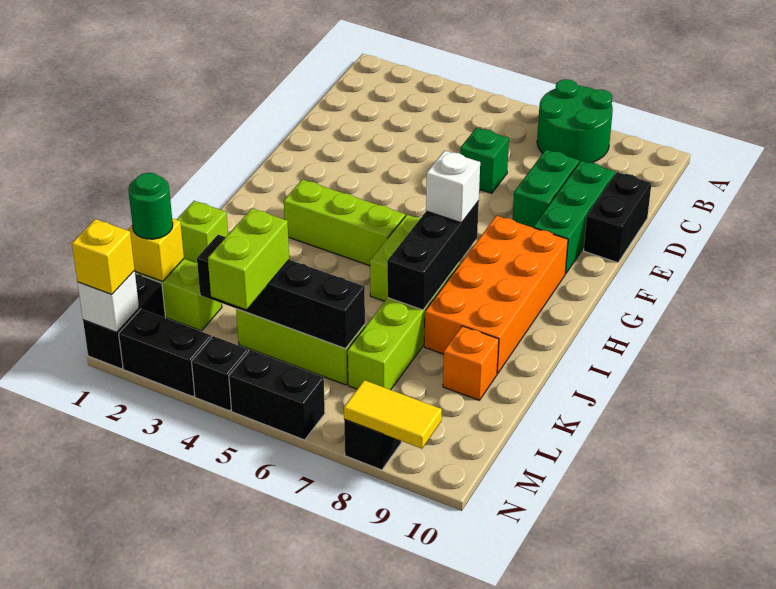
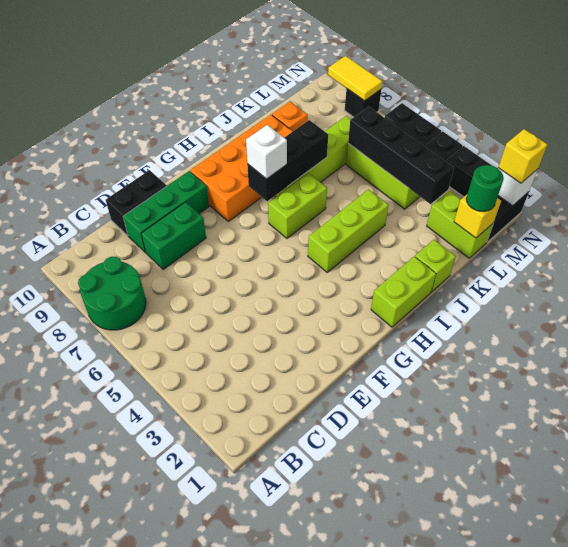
green brick D6 level 1 -> none
lime brick H3:H5 level 1 -> lime brick H4:J4 level 1
lime brick L4:M4 level 3 -> lime brick H1:I1 level 1

